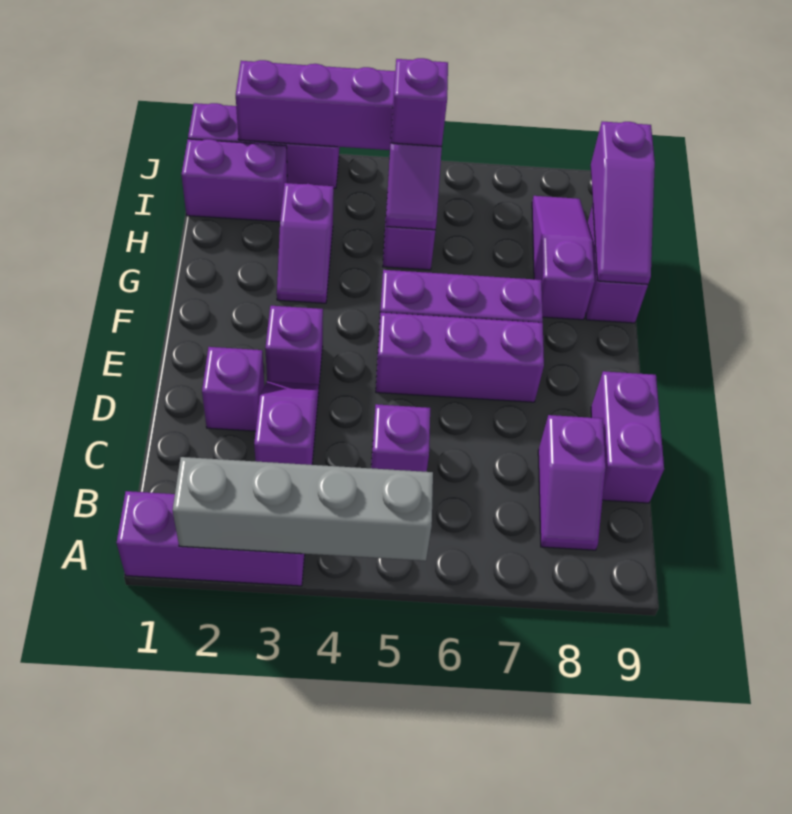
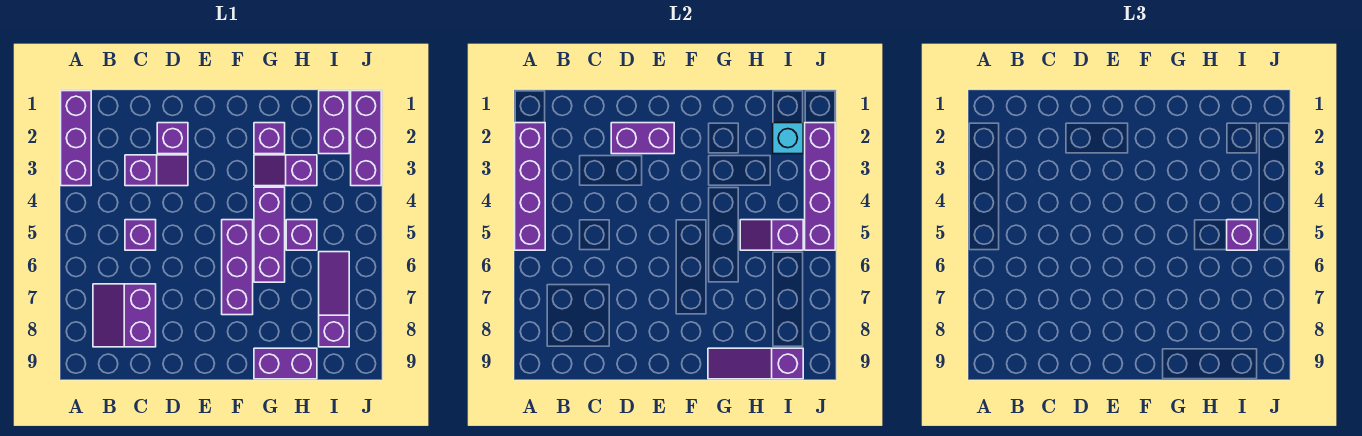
grey brick A2:A5 level 2 -> purple brick A2:A5 level 2
purple slope B8:C8 level 1 top C -> purple slope B7:C8 level 1 top C
purple brick C9:D9 level 1 -> purple brick D2:E2 level 2
purple brick E3 level 1 -> purple brick G2 level 1
purple brick E5:E7 level 1 -> purple brick G4:G6 level 1
purple slope G8:I8 level 1 top G -> purple slope I6:I8 level 1 top 8
none -> cyan brick I2 level 2

